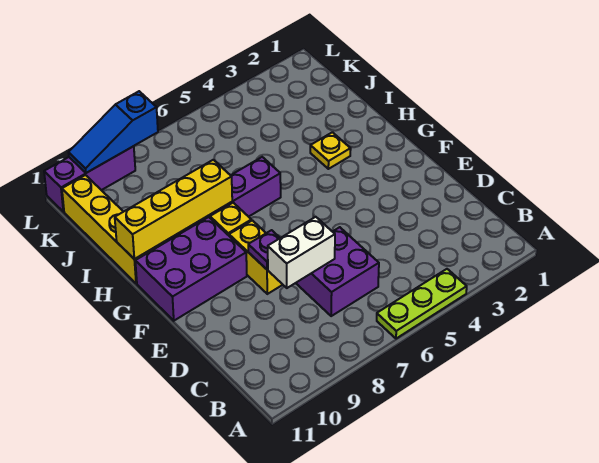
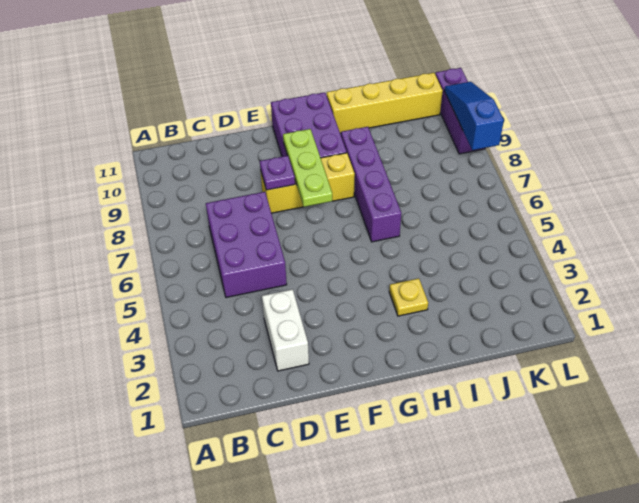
lime plate A4:A6 level 1 -> lime plate F7:F9 level 2
purple brick C6:D7 level 1 -> purple brick C5:D7 level 1
white brick D7:D8 level 2 -> white brick D2:D3 level 1
yellow brick H8:H11 level 2 -> none

